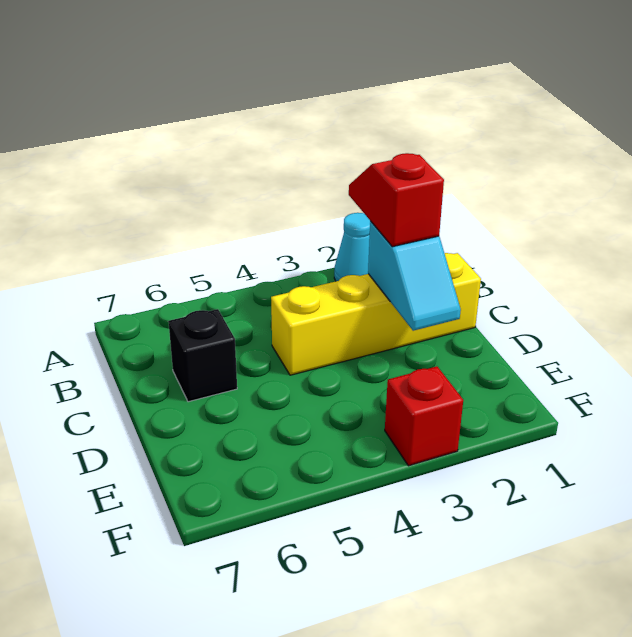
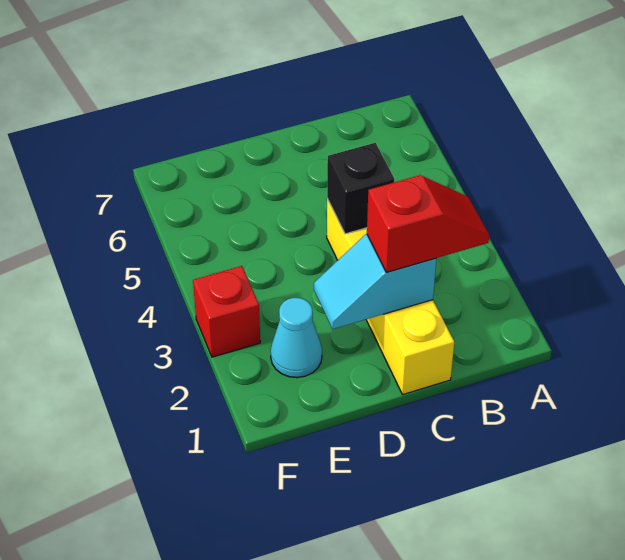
cyan cone A2 level 1 -> cyan cone E2 level 1
black brick C6 level 1 -> black brick C4 level 2

